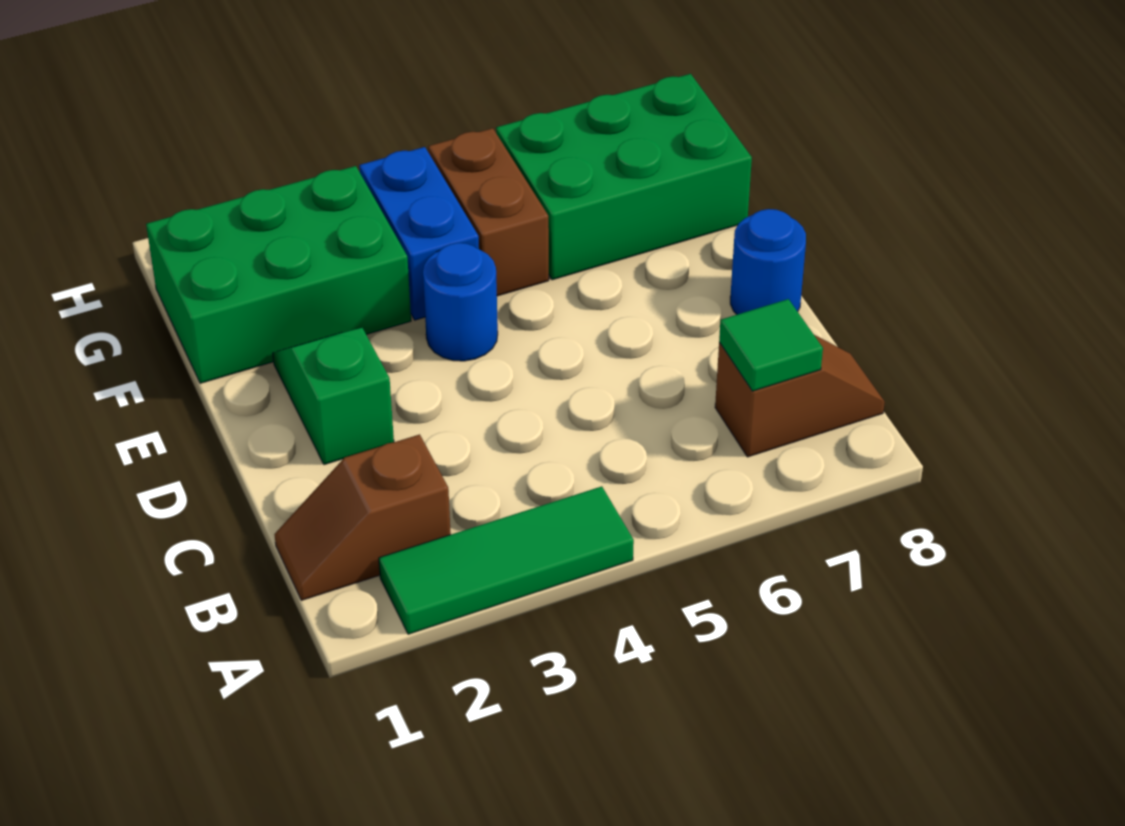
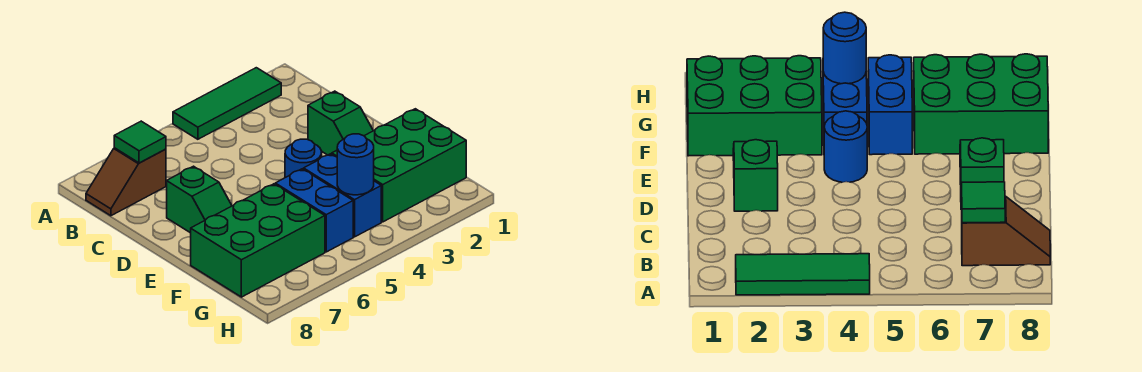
brown slope B1:B2 level 1 top 2 -> none
none -> green slope D7:E7 level 1 top D
blue round brick D8 level 1 -> blue round brick G4 level 2
brown brick F5:G5 level 1 -> blue brick F5:G5 level 1

